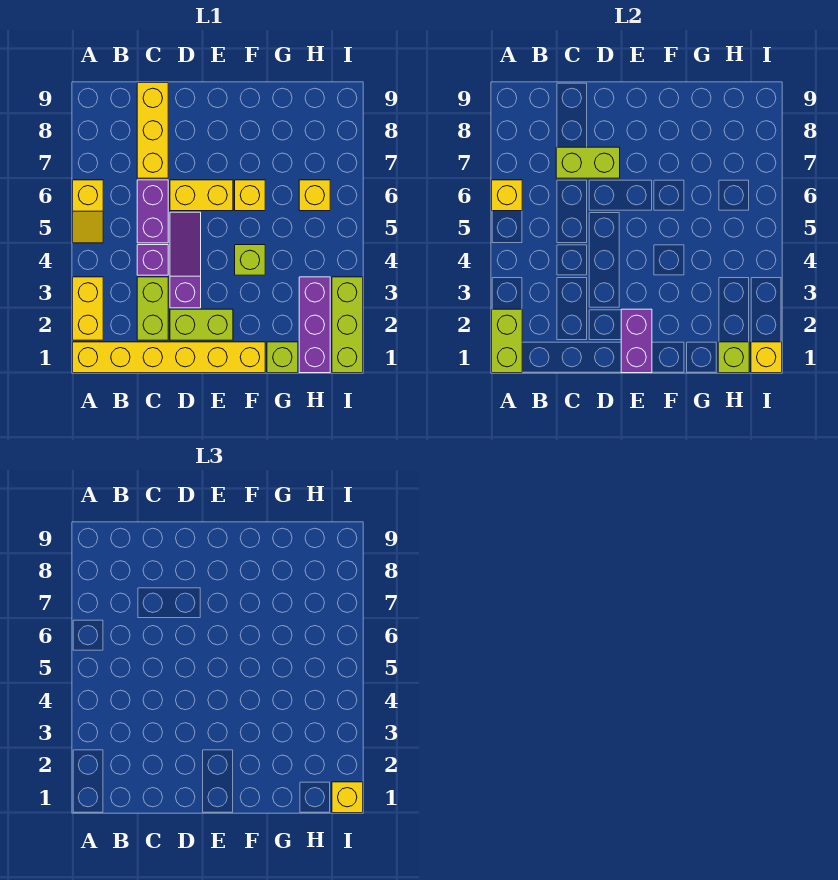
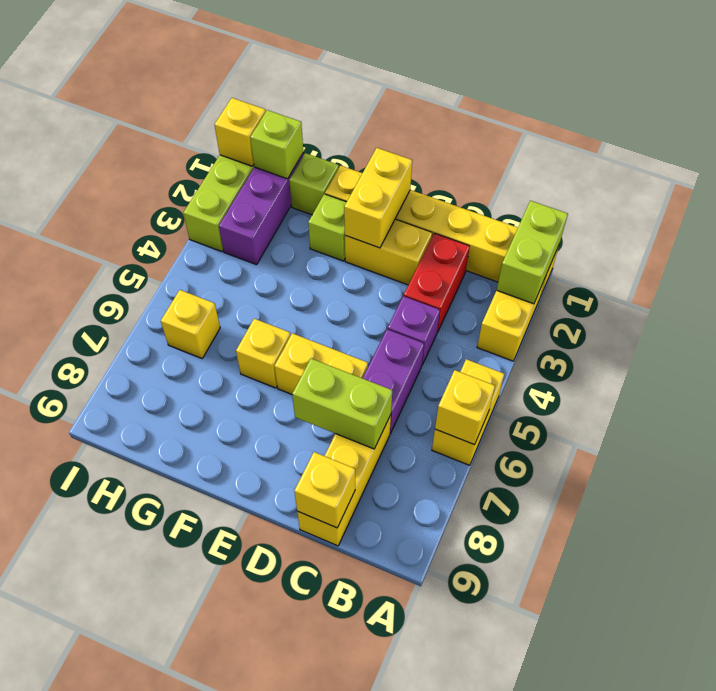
yellow slope A5:A6 level 1 top 6 -> yellow brick A5:A6 level 1
lime brick C2:C3 level 1 -> red brick C2:C3 level 1
lime brick D2:E2 level 1 -> yellow brick D2:E2 level 1
purple slope D3:D5 level 1 top 3 -> none
purple brick E1:E2 level 2 -> yellow brick E1:E2 level 2
lime brick F4 level 1 -> lime brick F2 level 1
yellow brick I1 level 3 -> yellow brick C9 level 2

